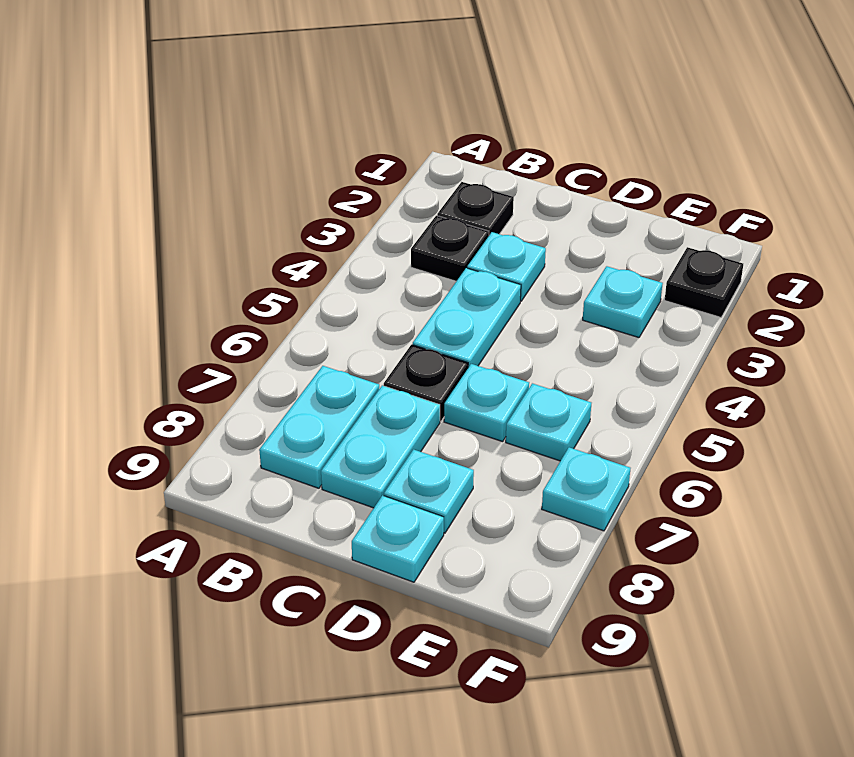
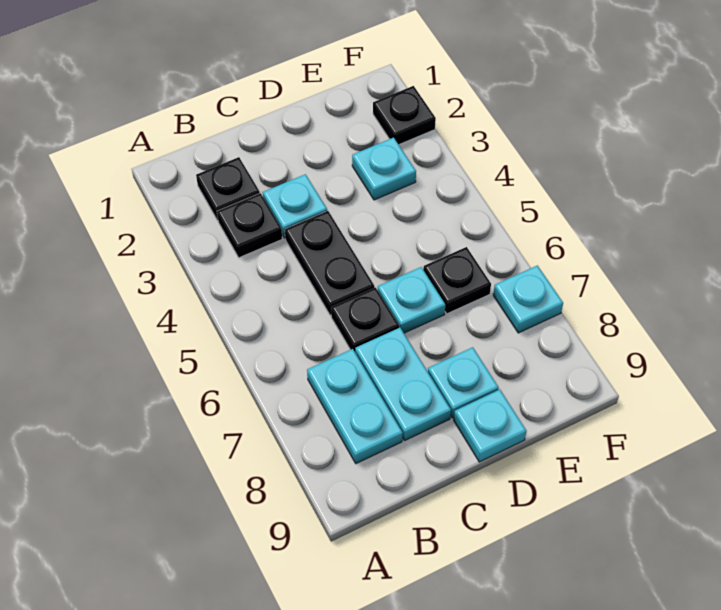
cyan plate C4:C5 level 1 -> black plate C4:C5 level 1
cyan plate E6 level 1 -> black plate E6 level 1

